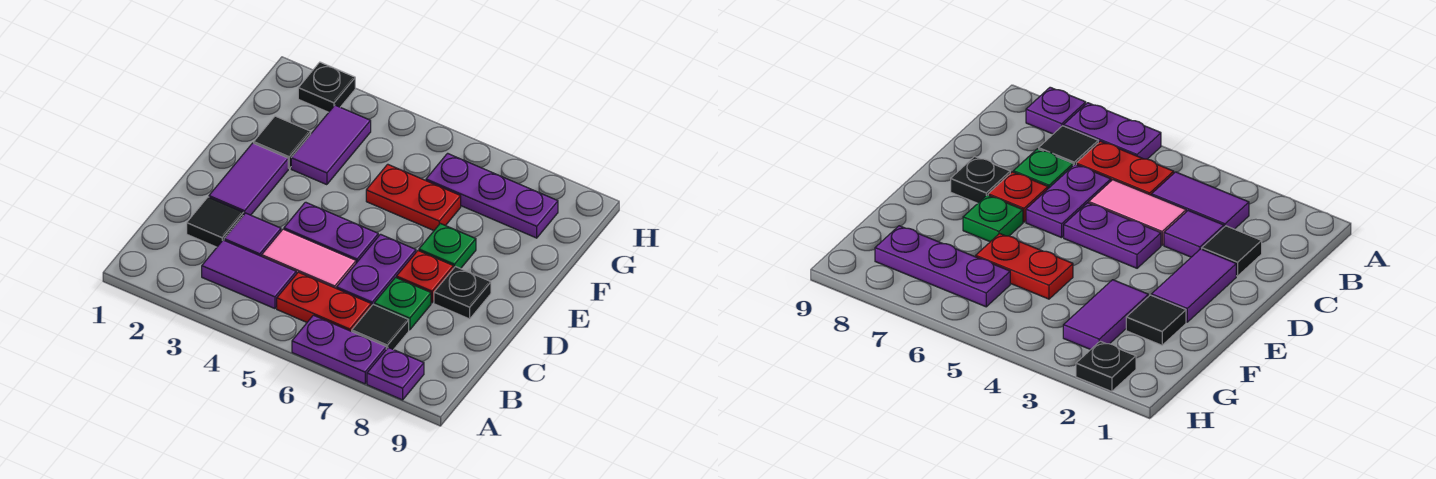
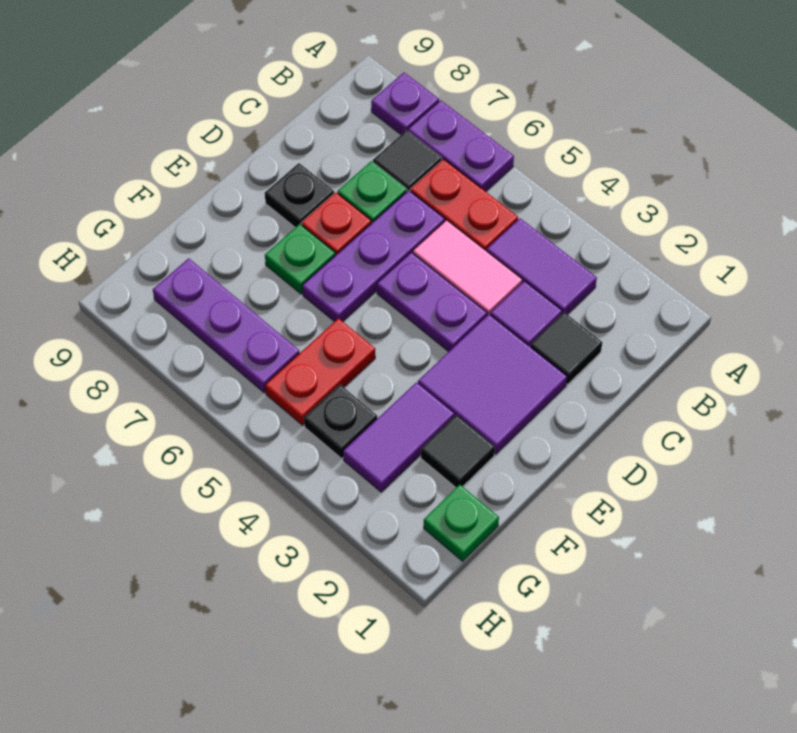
purple plate C6:D6 level 1 -> purple plate C6:E6 level 1
purple tile D2:E2 level 1 -> purple tile D2:E3 level 1
red plate F5:F6 level 1 -> red plate F5:G5 level 1
none -> green plate G1 level 1
black plate H2 level 1 -> black plate G4 level 1

